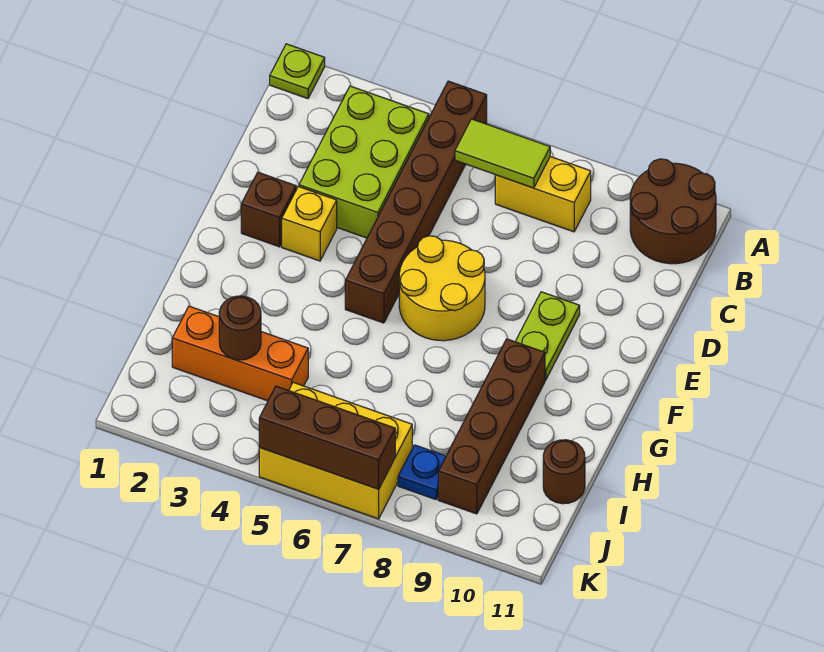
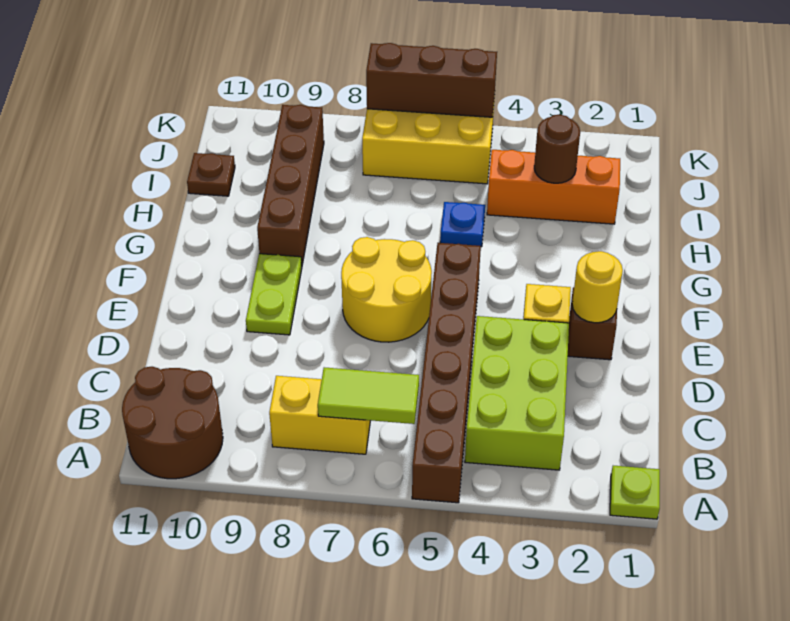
none -> yellow round brick E2 level 2
brown round brick I11 level 1 -> brown plate I11 level 1
blue plate J8 level 1 -> blue plate H5 level 1

